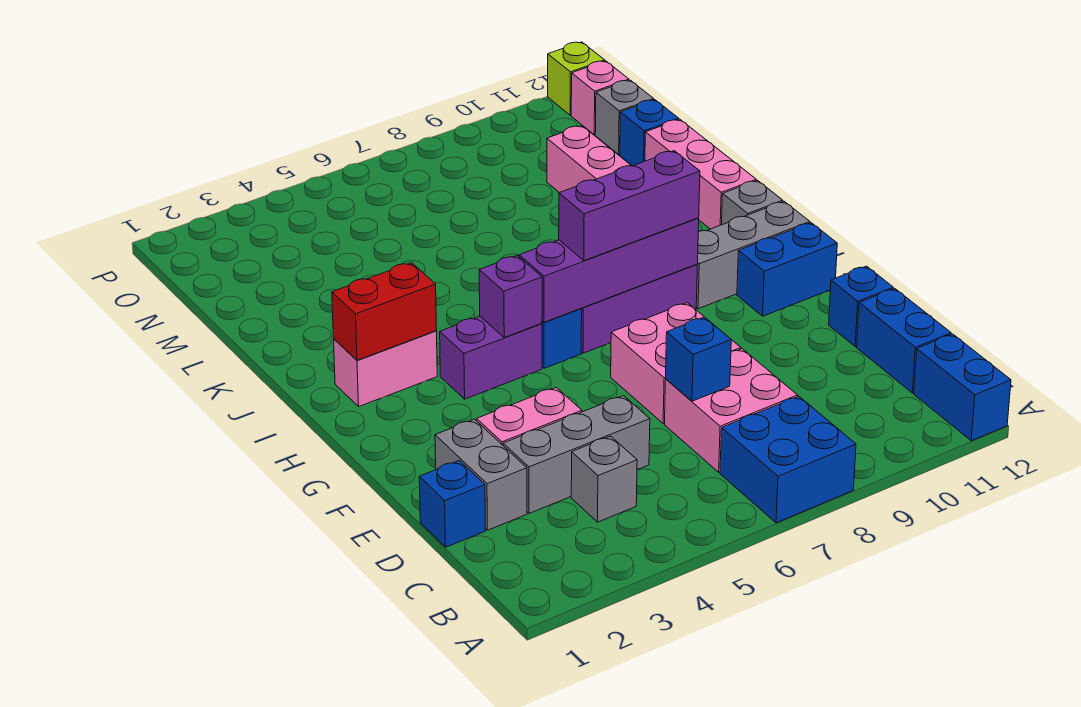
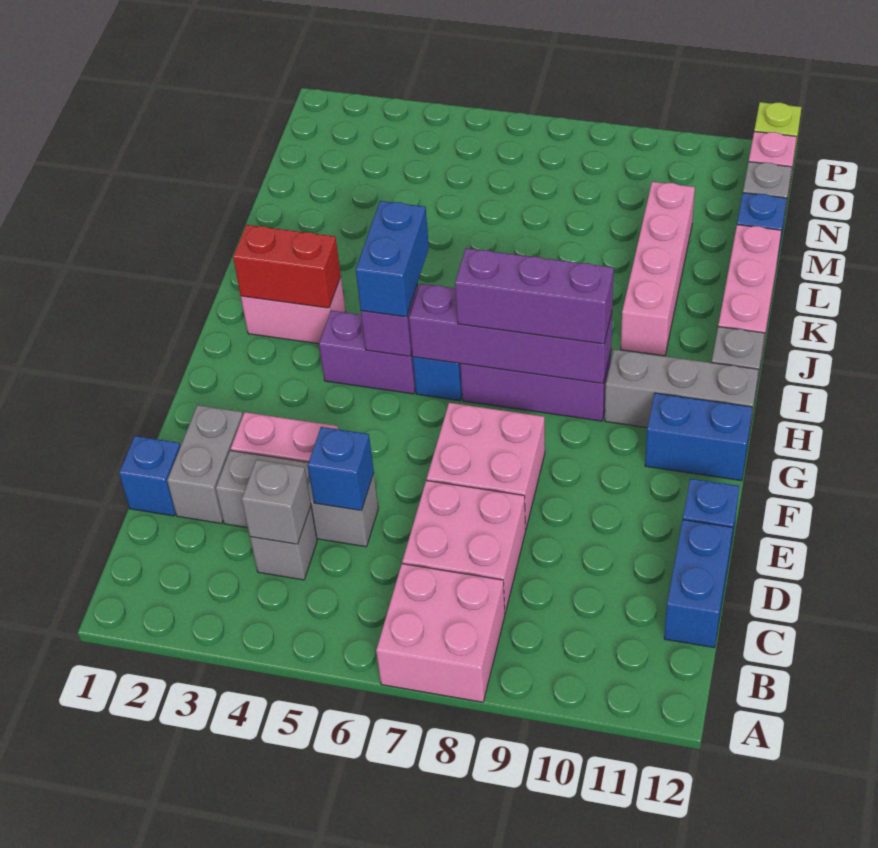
blue brick A7:B8 level 1 -> pink brick A7:B8 level 1
blue brick A12:B12 level 1 -> blue brick H5:I5 level 3
none -> grey brick C4 level 2
blue brick D7 level 2 -> blue brick D5 level 2

